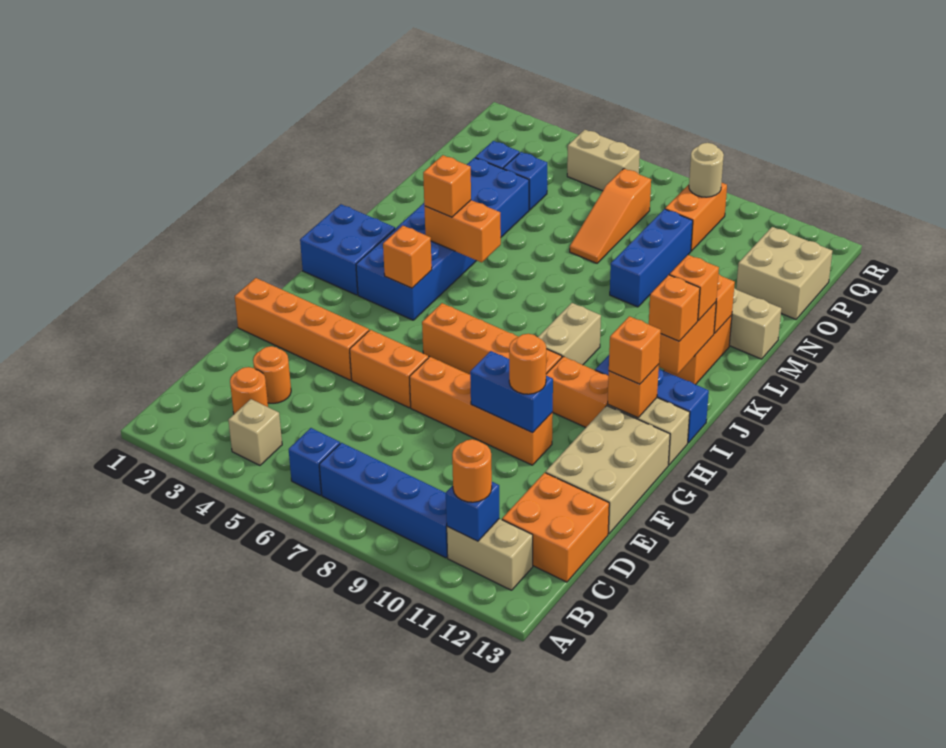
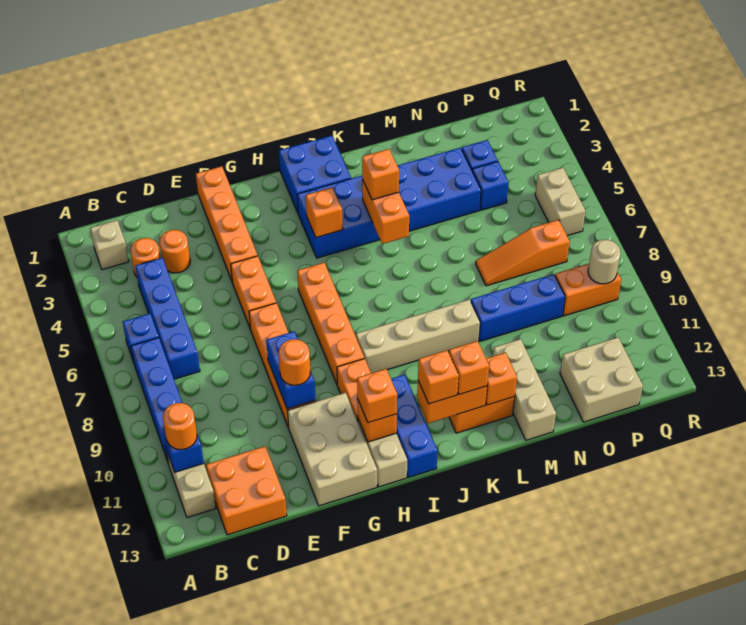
tan brick B4 level 1 -> tan brick B2 level 1
none -> blue brick C4:C7 level 1
tan brick E12:G13 level 1 -> tan brick F11:G13 level 1
tan brick I9:J9 level 1 -> tan brick I9:L9 level 1

